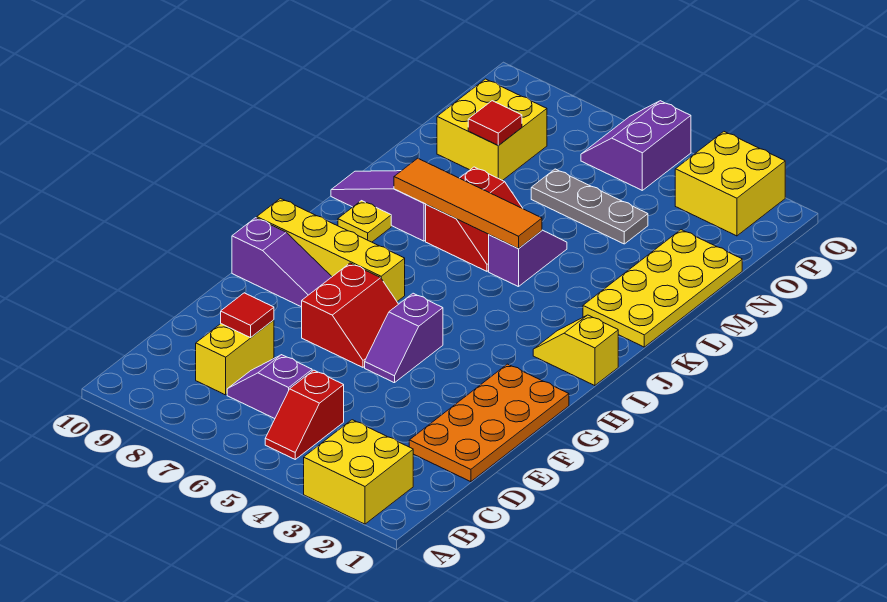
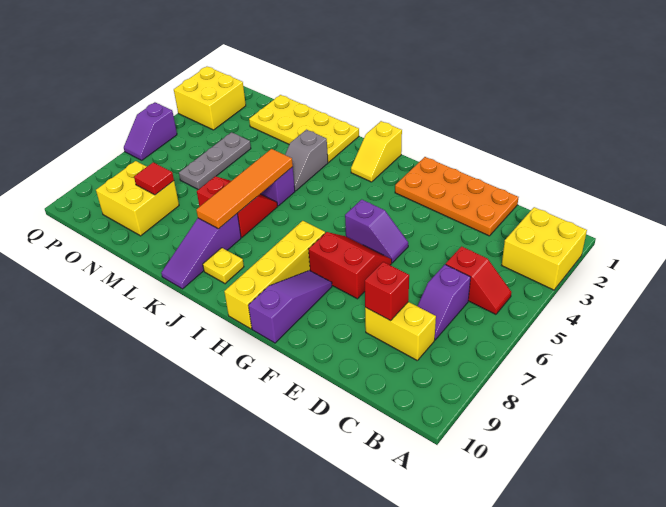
red tile D8 level 2 -> red brick D8 level 2
none -> grey slope K3:K4 level 1 top 3
purple slope P5:Q6 level 1 top 5 -> purple slope Q5:Q6 level 1 top 5

